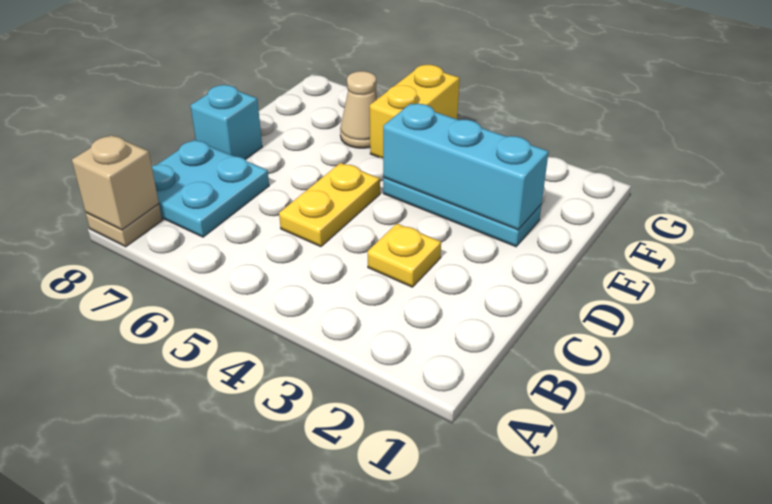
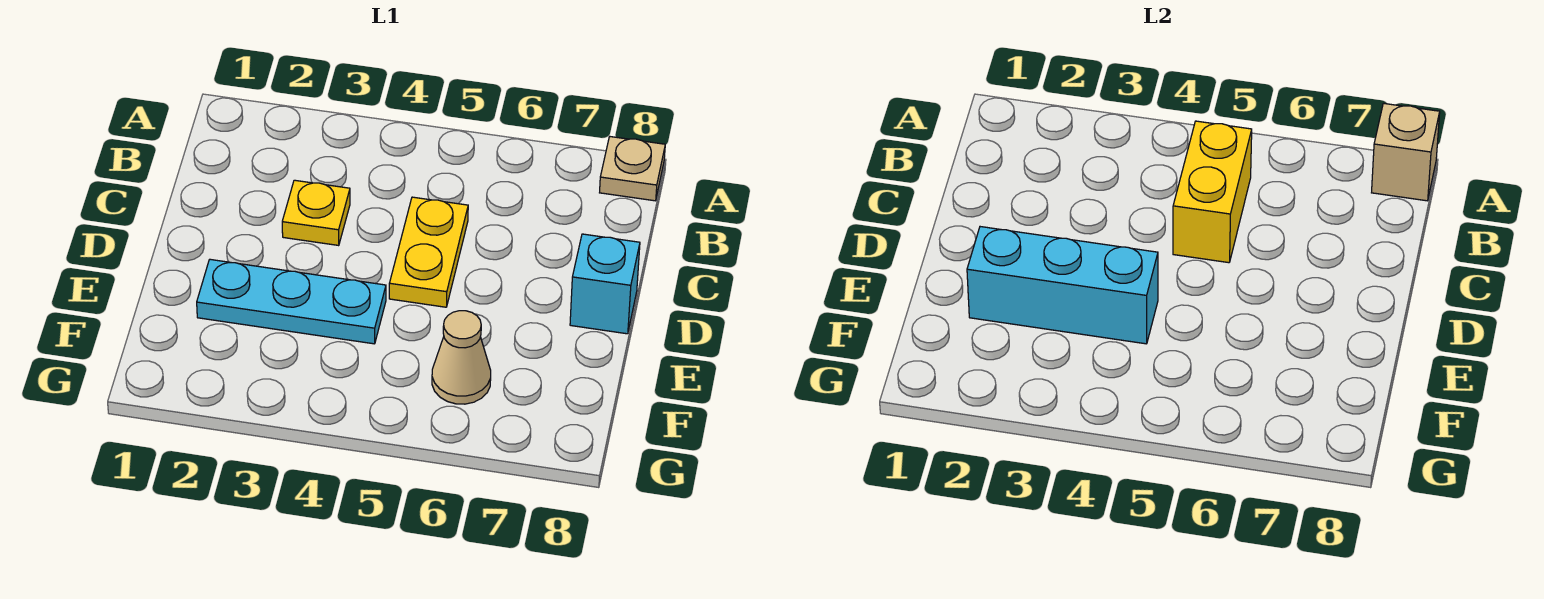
cyan plate B7:C8 level 1 -> none
yellow brick F5:G5 level 1 -> yellow brick B5:C5 level 2

